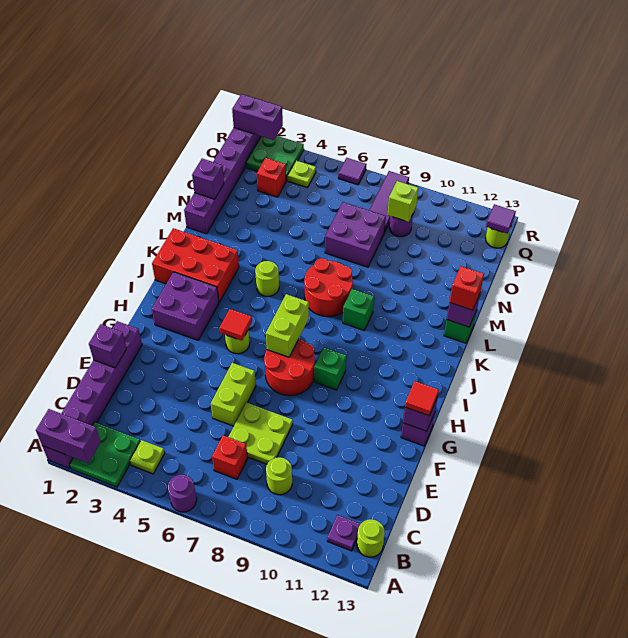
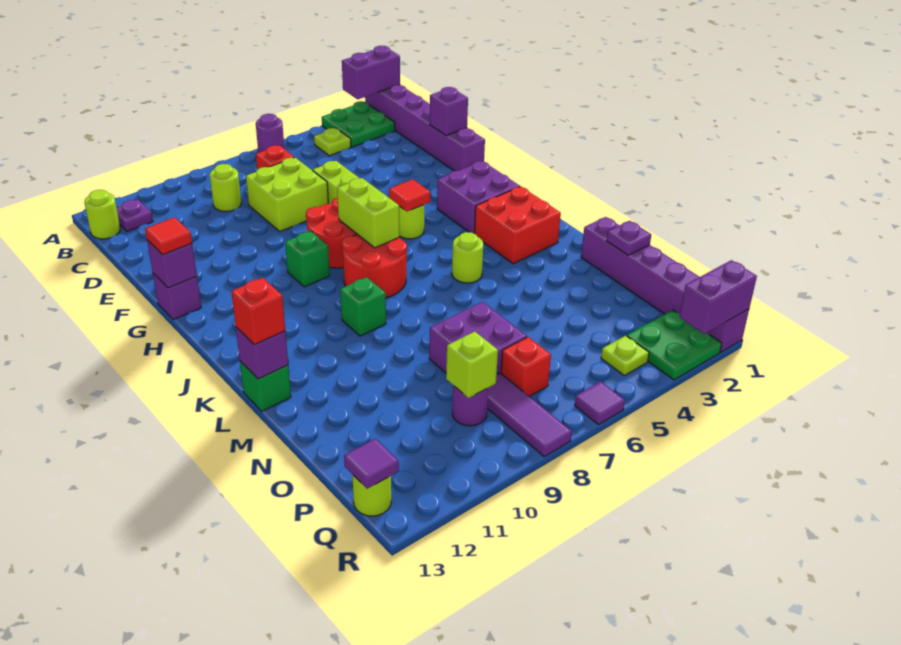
lime plate D7:E8 level 1 -> lime brick D7:E8 level 1
red brick J1:K3 level 1 -> red brick J2:K3 level 1
red round brick K7:L8 level 1 -> red round brick I7:J8 level 1
purple brick N1 level 2 -> purple plate N1 level 2
red brick P3 level 1 -> red brick P7 level 1

